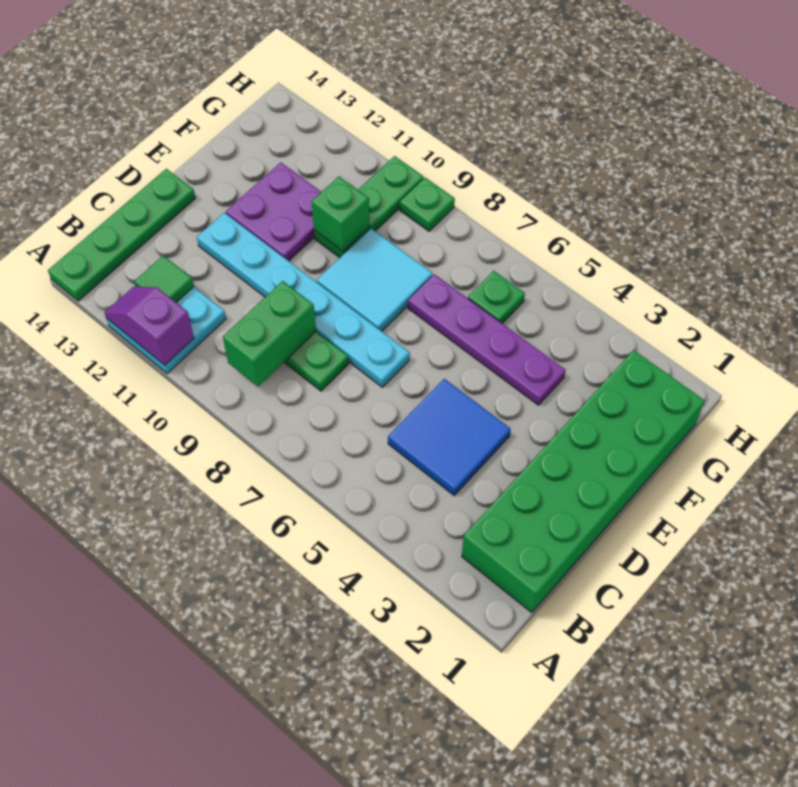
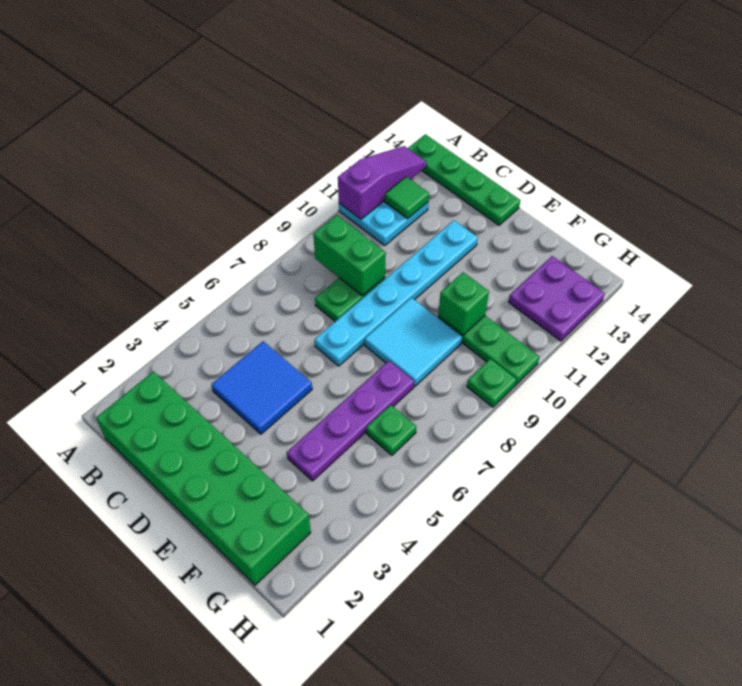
purple slope A11:A12 level 2 top 11 -> purple slope A11:A13 level 2 top 11
purple plate E11:F12 level 1 -> purple plate G12:H13 level 1

